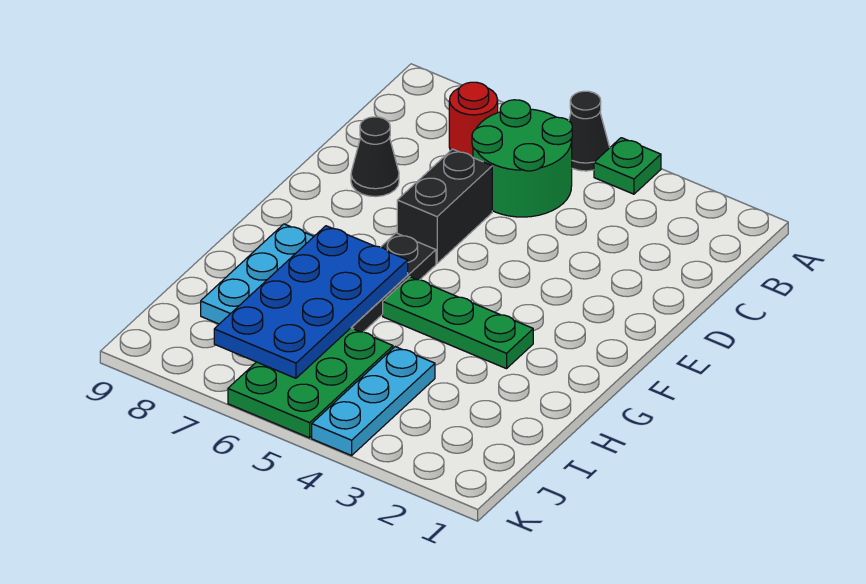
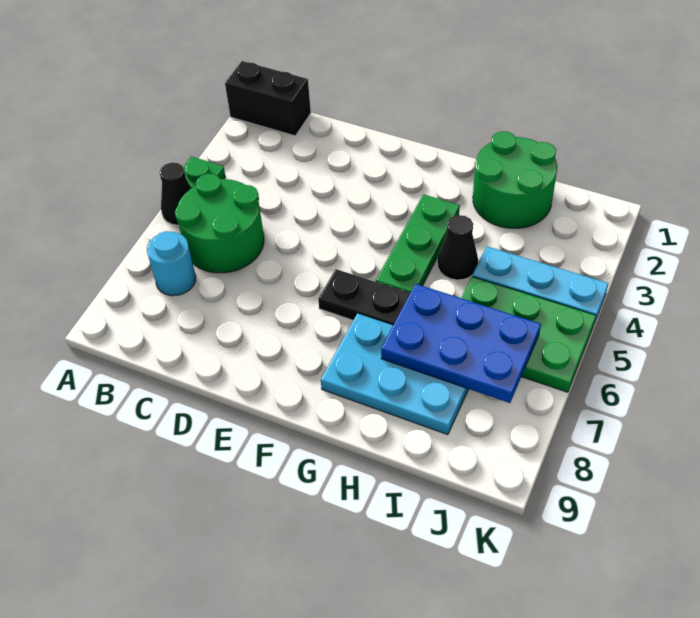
red round brick B7 level 1 -> cyan round brick B7 level 1
black brick D6:E6 level 1 -> black brick A1:B1 level 1
black cone D8 level 1 -> black cone H4 level 1
blue plate G6:J7 level 2 -> blue plate H6:J7 level 2
none -> green round brick H1:I2 level 1

